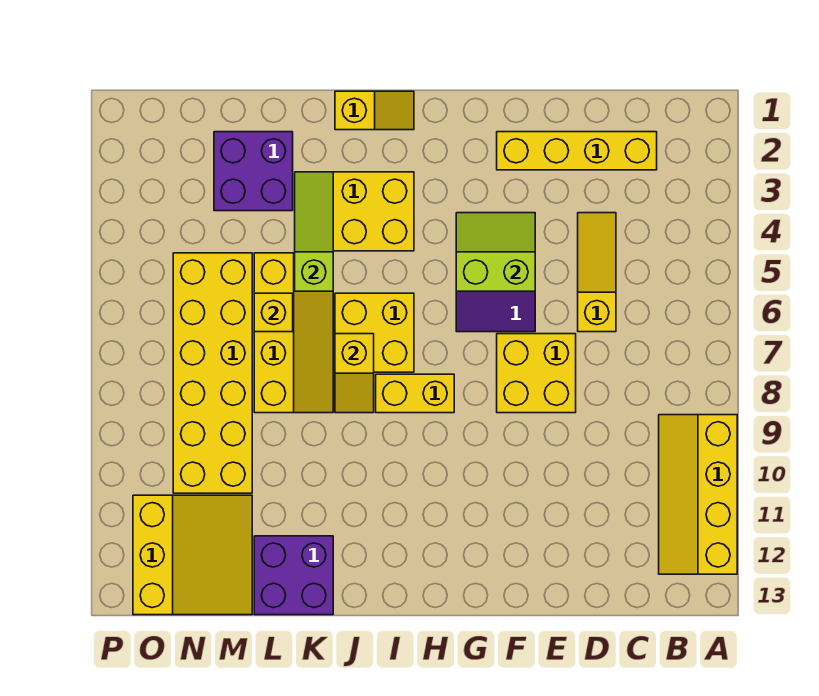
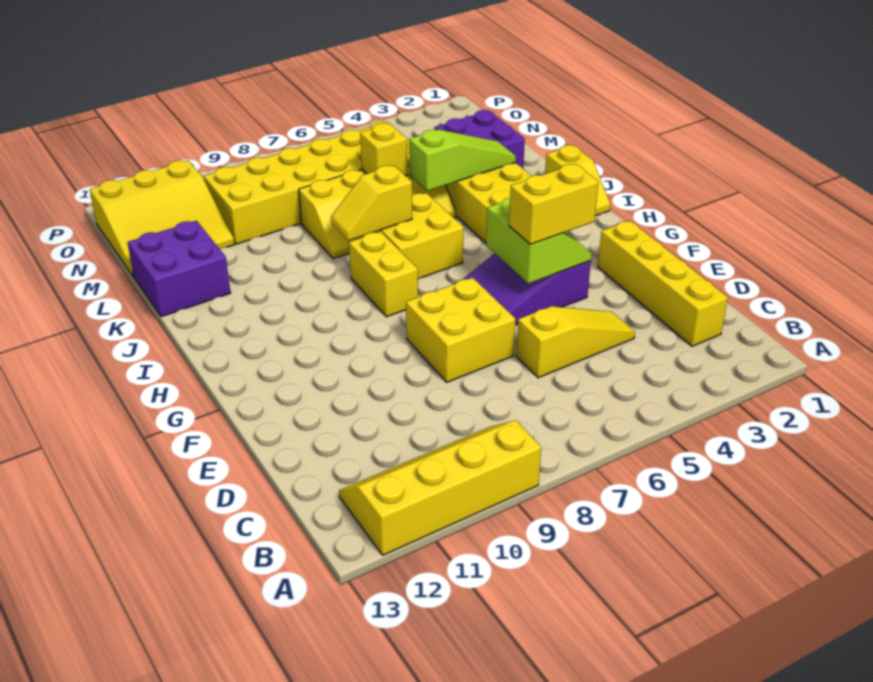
none -> yellow brick F4:F5 level 3

